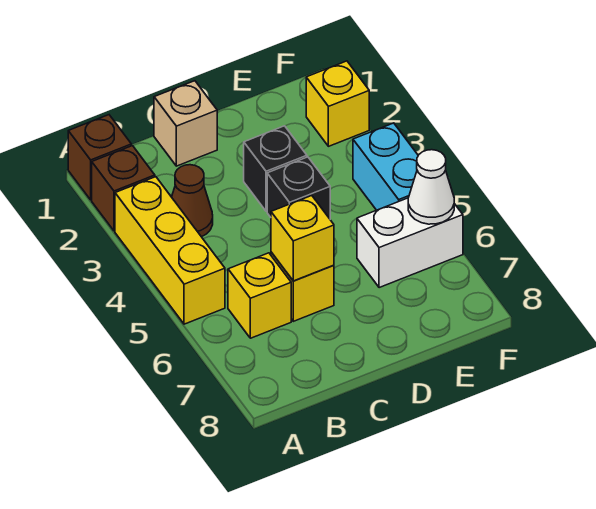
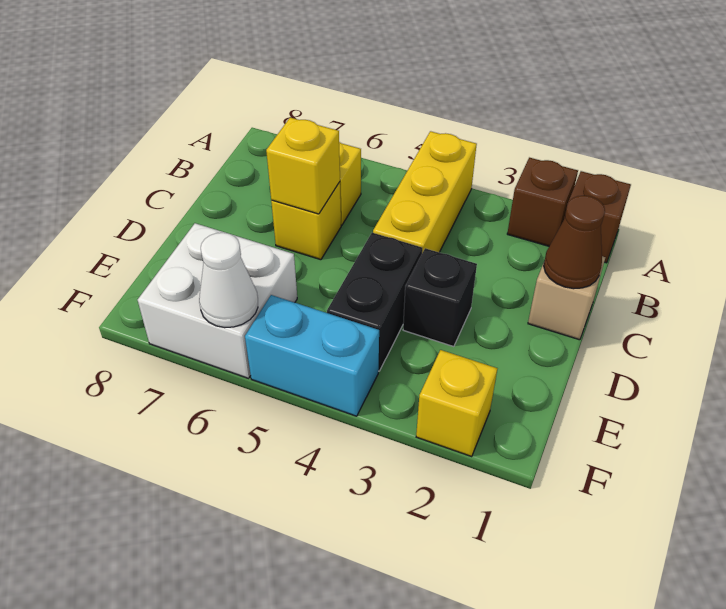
yellow brick A3:A5 level 1 -> yellow brick A4:C4 level 1
brown cone B3 level 1 -> brown cone C1 level 2
black brick D4 level 1 -> black brick D4:E4 level 1
white brick E6:F6 level 1 -> white brick E6:F7 level 1

